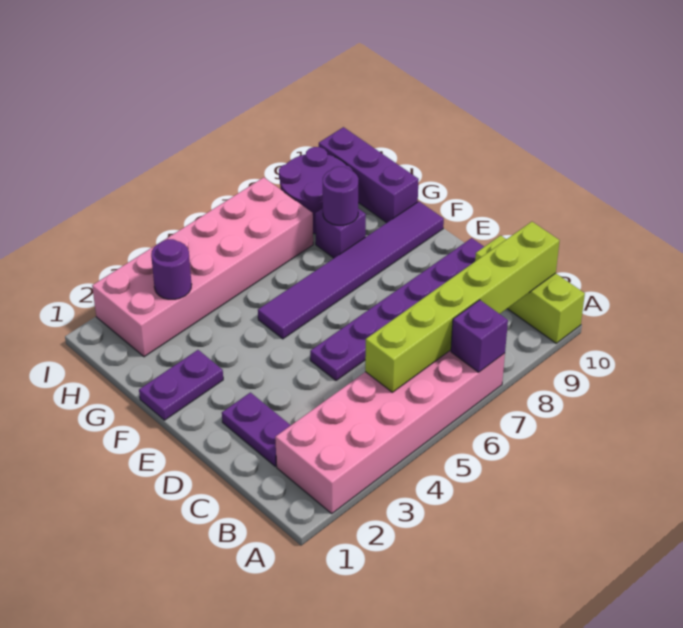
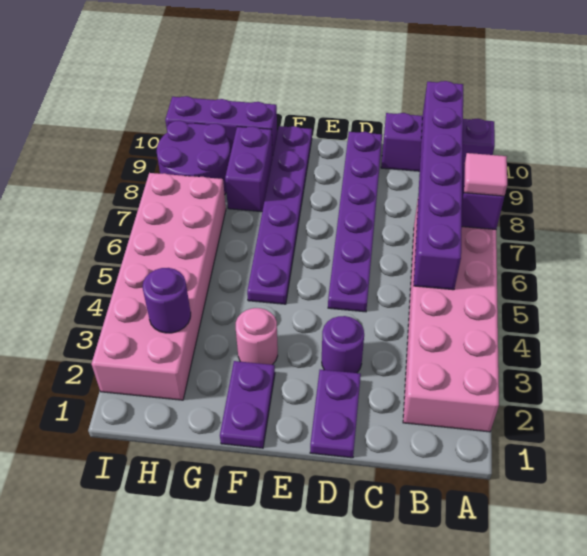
none -> pink tile A7 level 3
lime brick A10:C10 level 1 -> purple brick A10:C10 level 1
lime brick B5:B10 level 2 -> purple brick B5:B10 level 2
purple plate C2:D2 level 1 -> purple plate D1:D2 level 1
none -> pink round brick F3 level 1
purple tile F5:F10 level 1 -> purple plate F5:F10 level 1
purple brick G8 level 1 -> purple brick G8:G9 level 1
purple round brick G8 level 2 -> purple round brick D3 level 1

